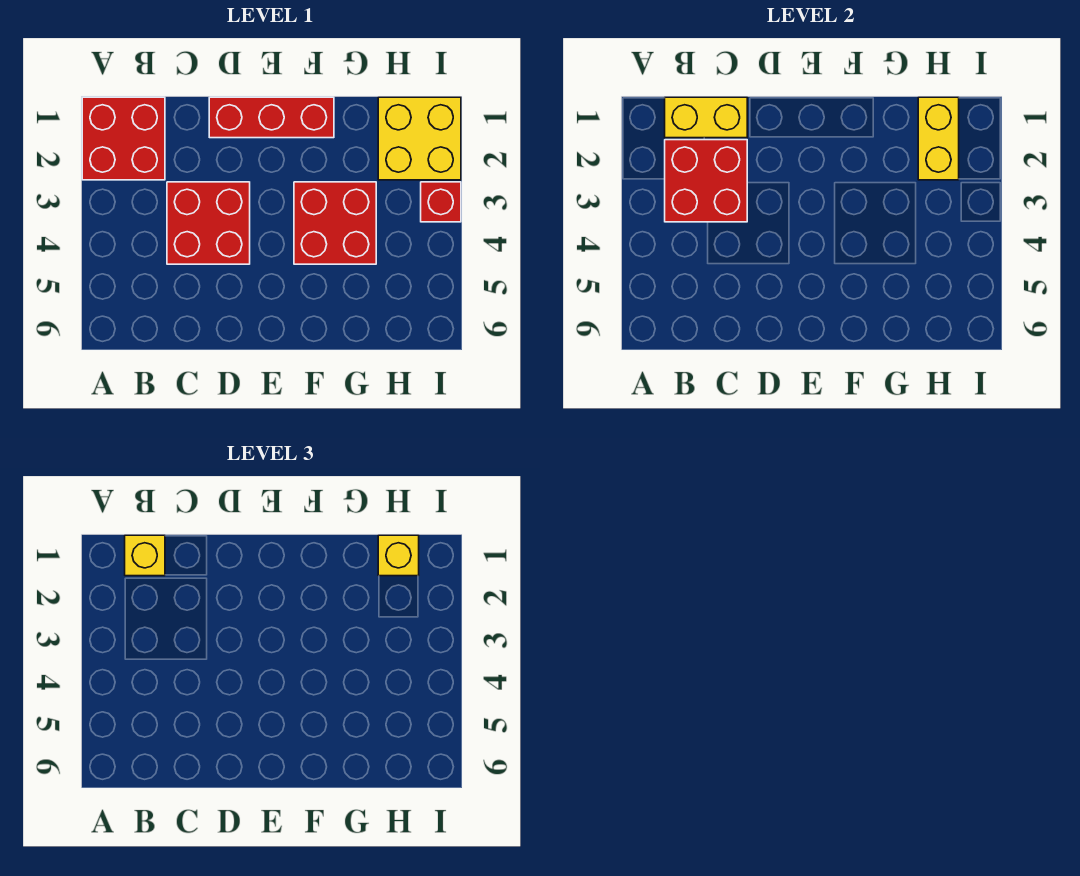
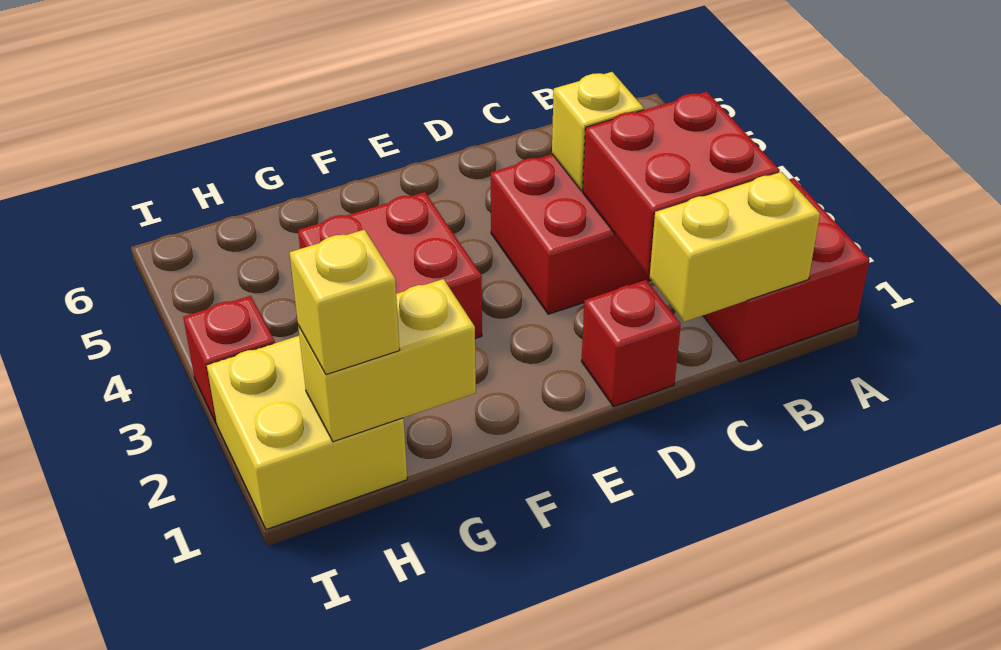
yellow brick B1 level 3 -> yellow brick C4 level 2
red brick D1:F1 level 1 -> red brick D1 level 1
yellow brick H1:H2 level 2 -> yellow brick G1:H1 level 2

